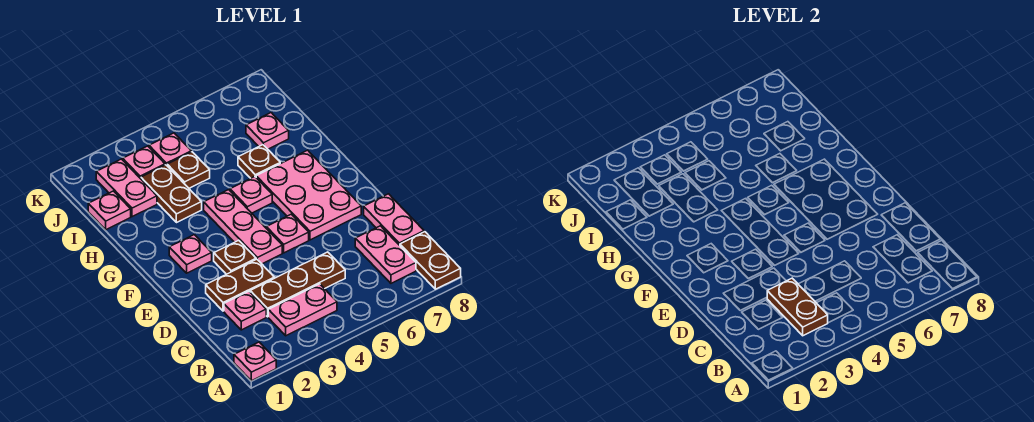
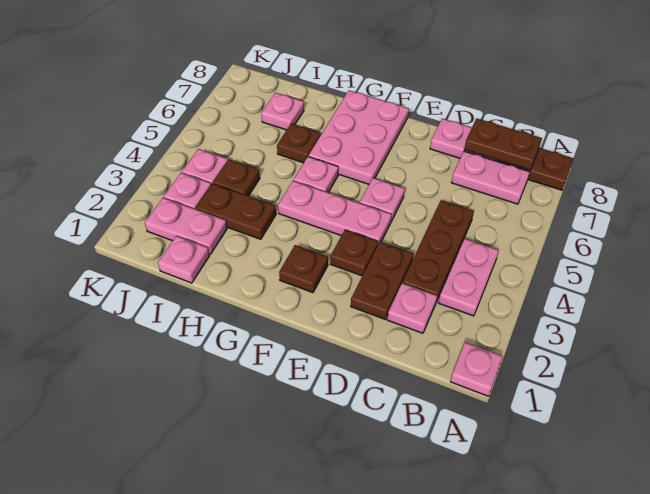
brown plate B3:C3 level 2 -> brown plate B8:C8 level 2
pink plate E6:G7 level 1 -> pink plate F6:G8 level 1
pink plate F2 level 1 -> brown plate F2 level 1

